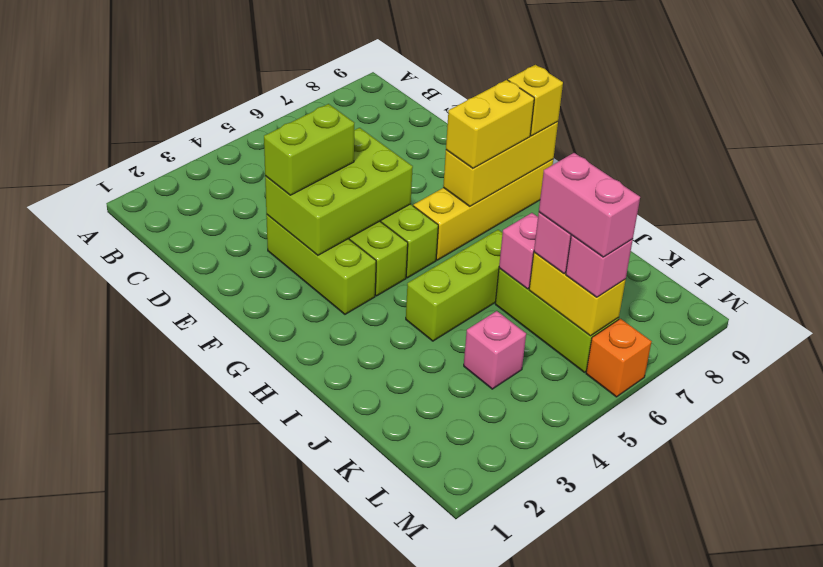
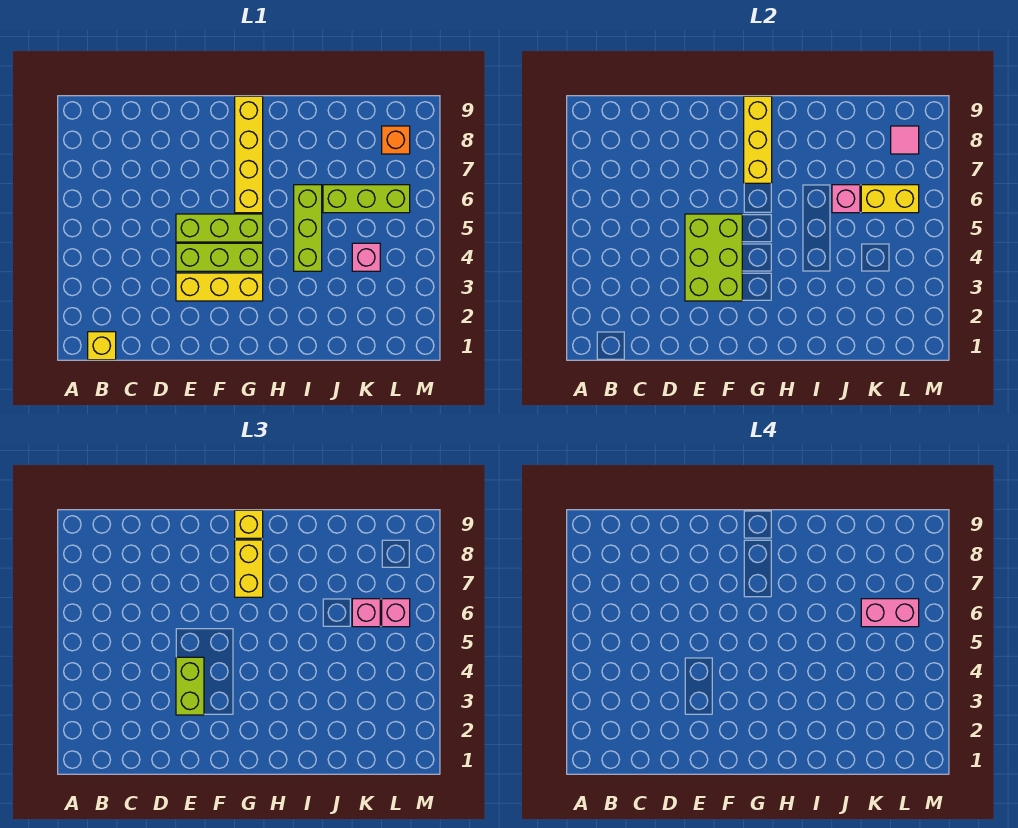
none -> yellow brick B1 level 1
lime brick E3:G3 level 1 -> yellow brick E3:G3 level 1
none -> pink tile L8 level 2
orange brick M6 level 1 -> orange brick L8 level 1

